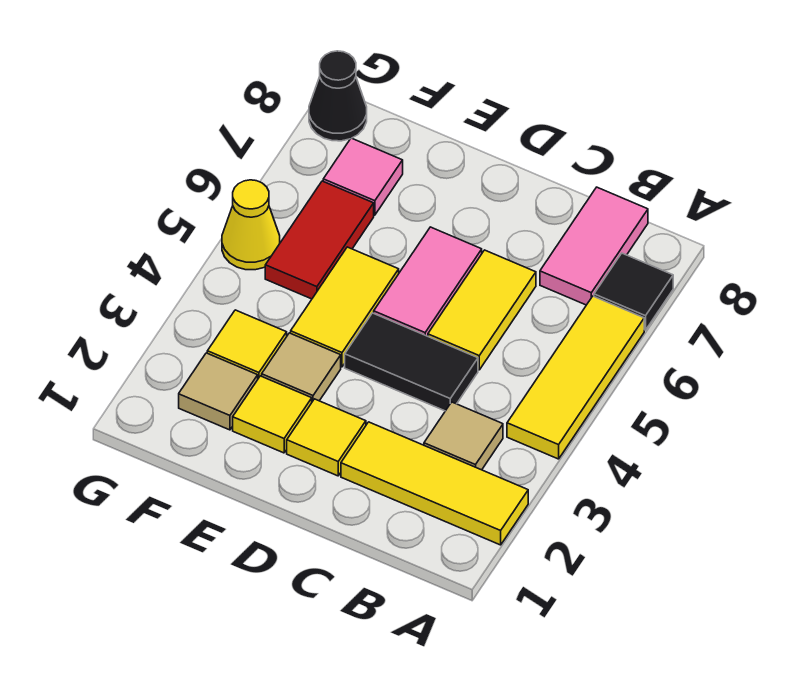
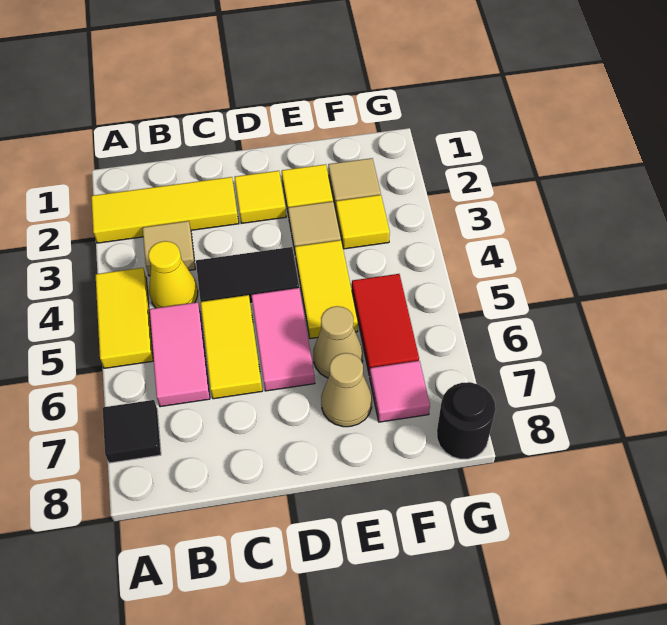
yellow tile A4:A6 level 1 -> yellow tile A4:A5 level 1
pink tile B7:B8 level 1 -> pink tile B5:B6 level 1
none -> tan cone E6 level 1
none -> tan cone E7 level 1
yellow cone G5 level 1 -> yellow cone B4 level 1
black cone G8 level 1 -> black round brick G8 level 1

